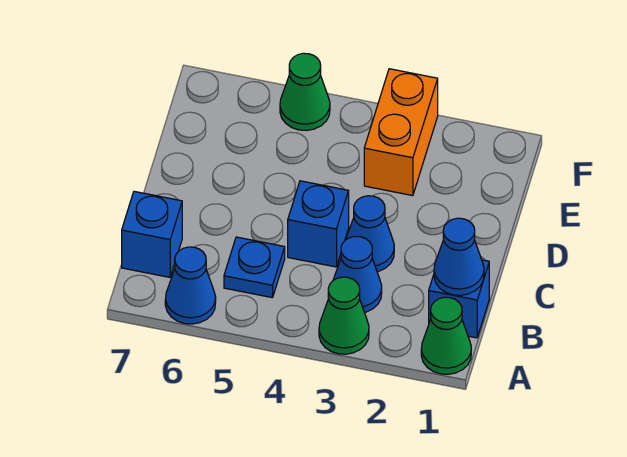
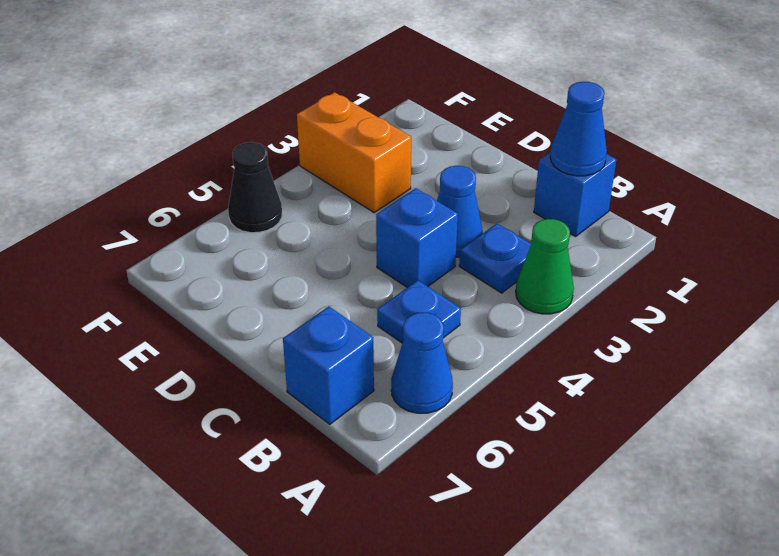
green cone A1 level 1 -> none
blue cone B3 level 1 -> blue plate B3 level 1
green cone F5 level 1 -> black cone F5 level 1

